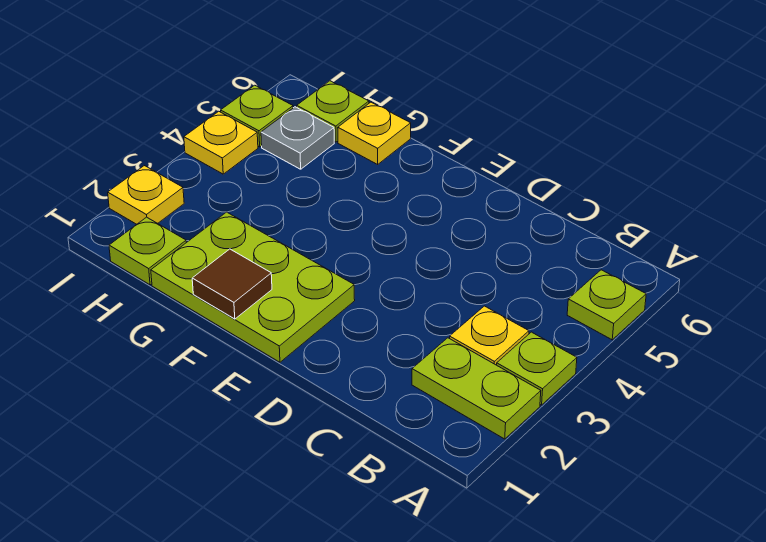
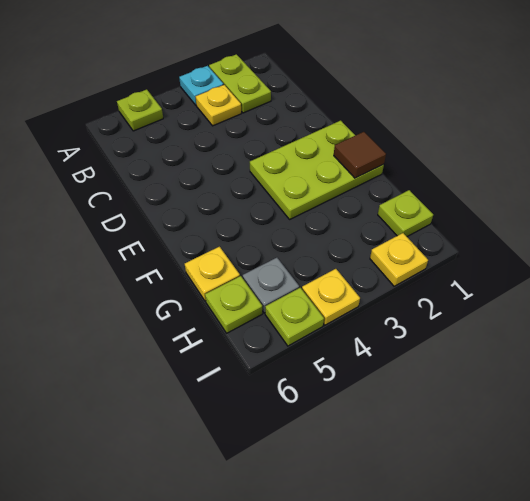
lime plate A3 level 1 -> cyan plate A3 level 1
lime plate E1:G2 level 1 -> lime plate E1:F3 level 1

